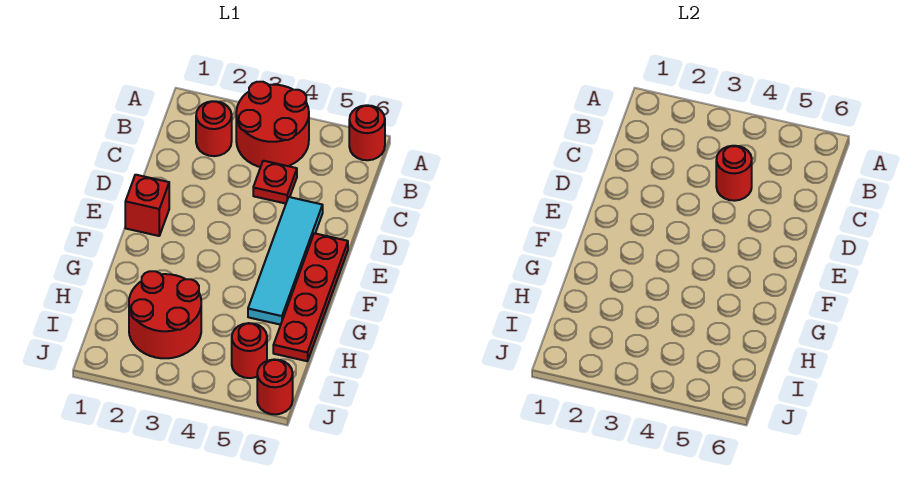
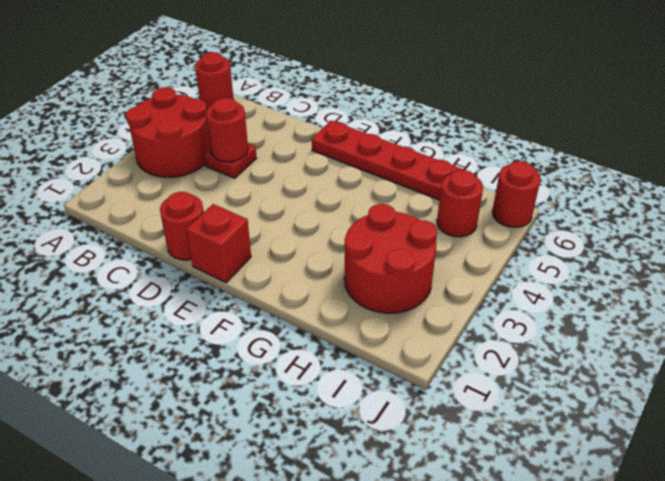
red round brick B2 level 1 -> red round brick D1 level 1
cyan tile D5:G5 level 1 -> none

